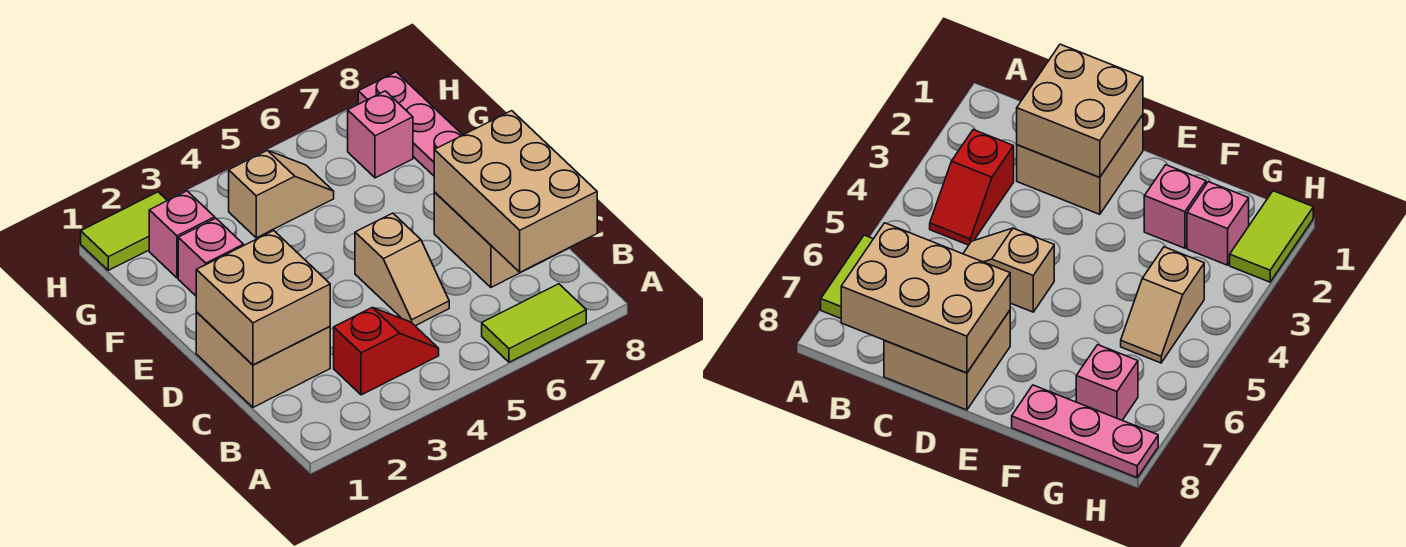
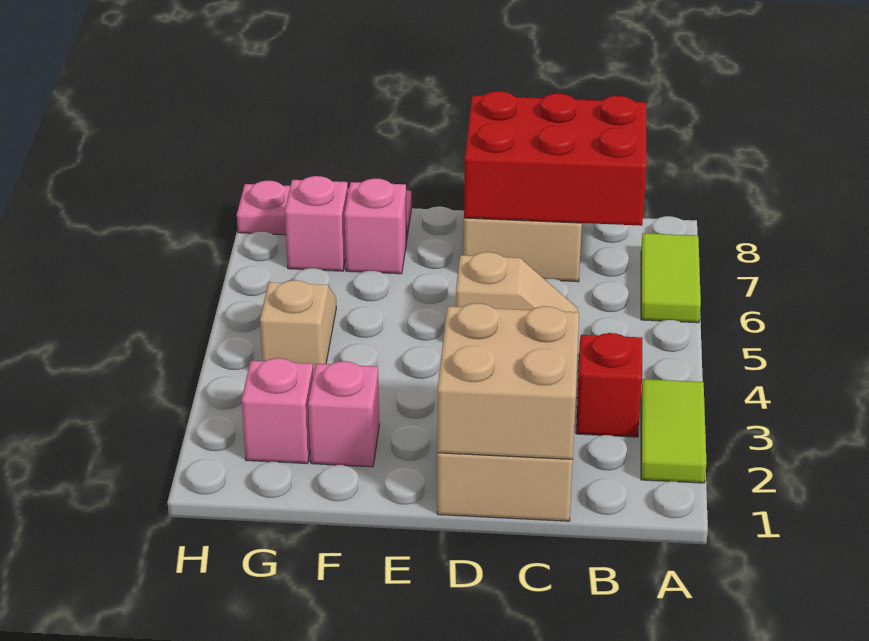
tan brick B7:D8 level 2 -> red brick B7:D8 level 2
none -> pink brick F7 level 1
lime tile H1:H2 level 1 -> lime tile A2:A3 level 1

